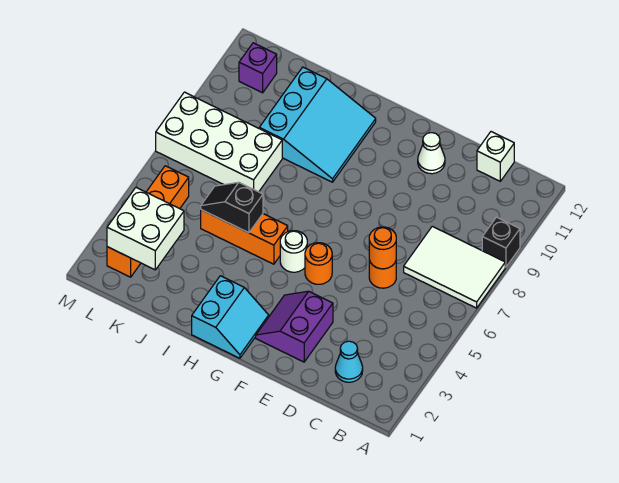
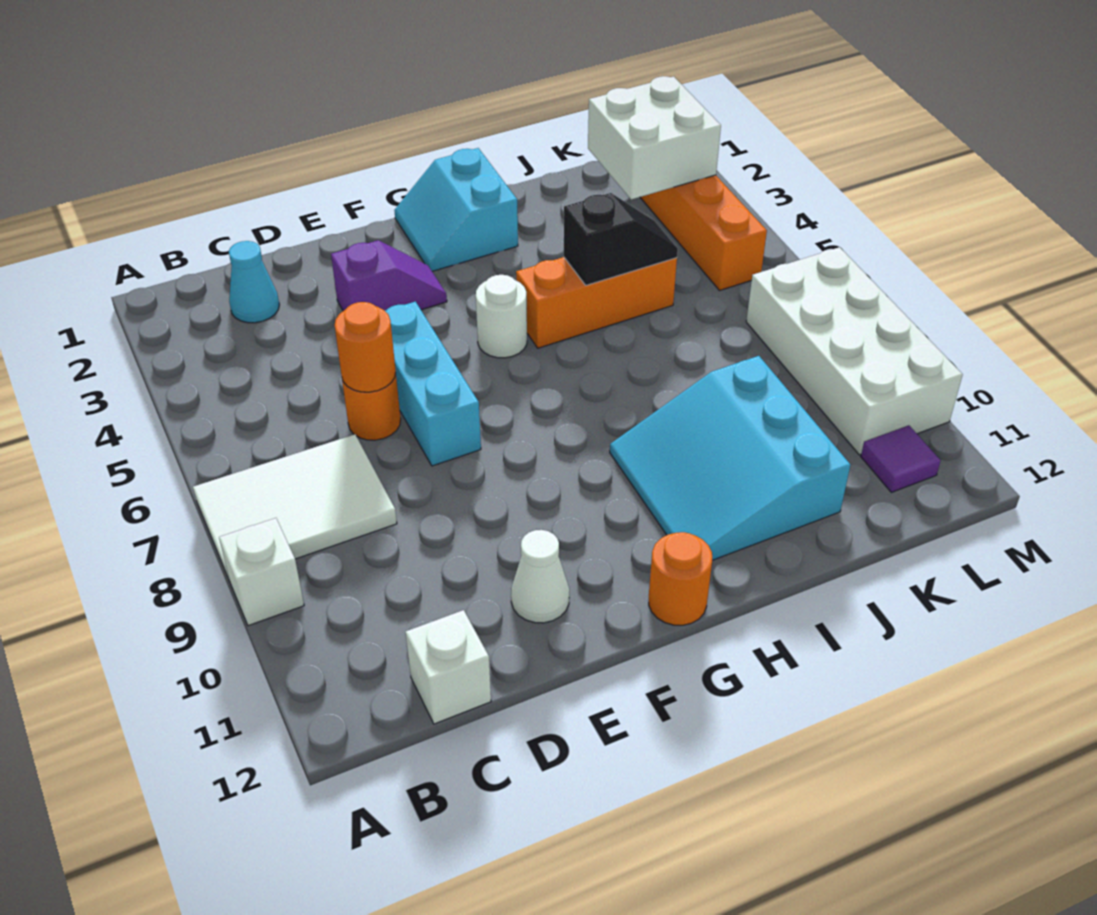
black brick A9 level 1 -> white brick A9 level 1
purple slope E2:F3 level 1 top E -> purple slope E3:F3 level 1 top E
none -> cyan brick E5:E7 level 1
orange round brick F5 level 1 -> orange round brick G12 level 1
white brick J7:M8 level 1 -> white brick L7:M10 level 1
purple brick L11 level 1 -> purple tile L11 level 1

